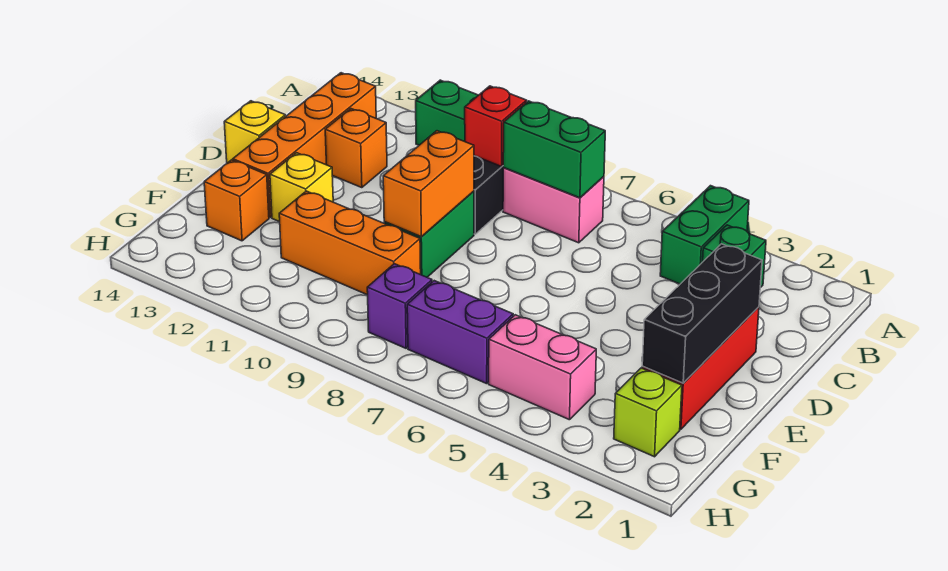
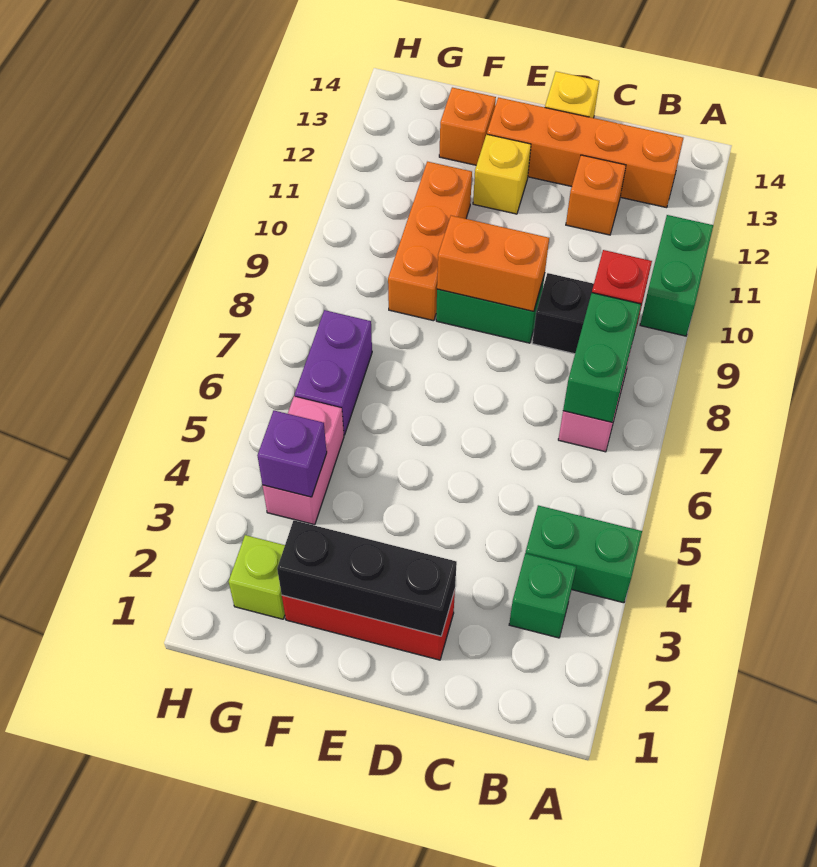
purple brick G8 level 1 -> purple brick G4 level 2

